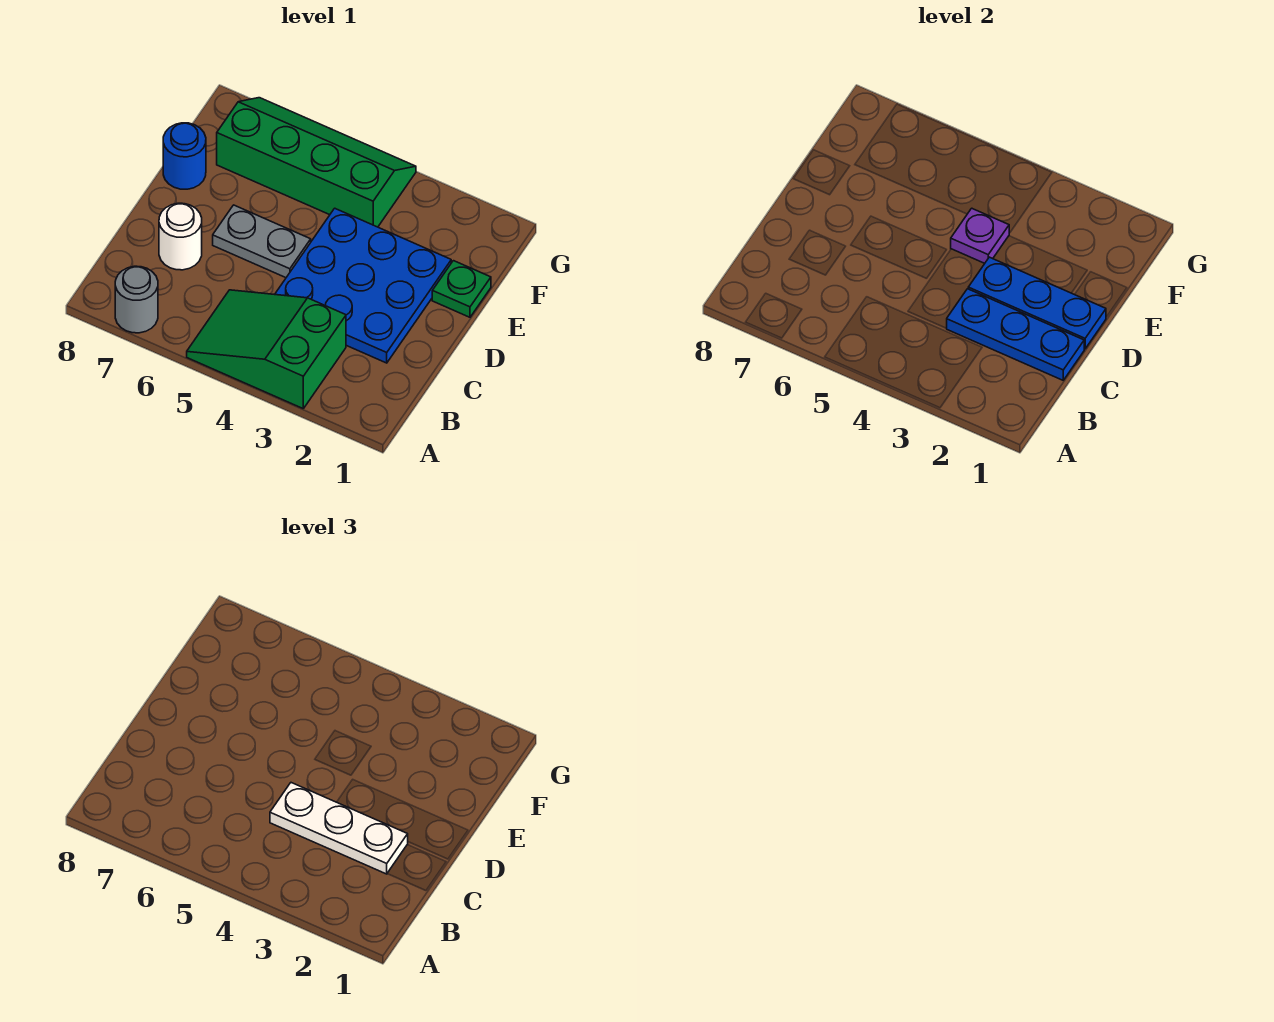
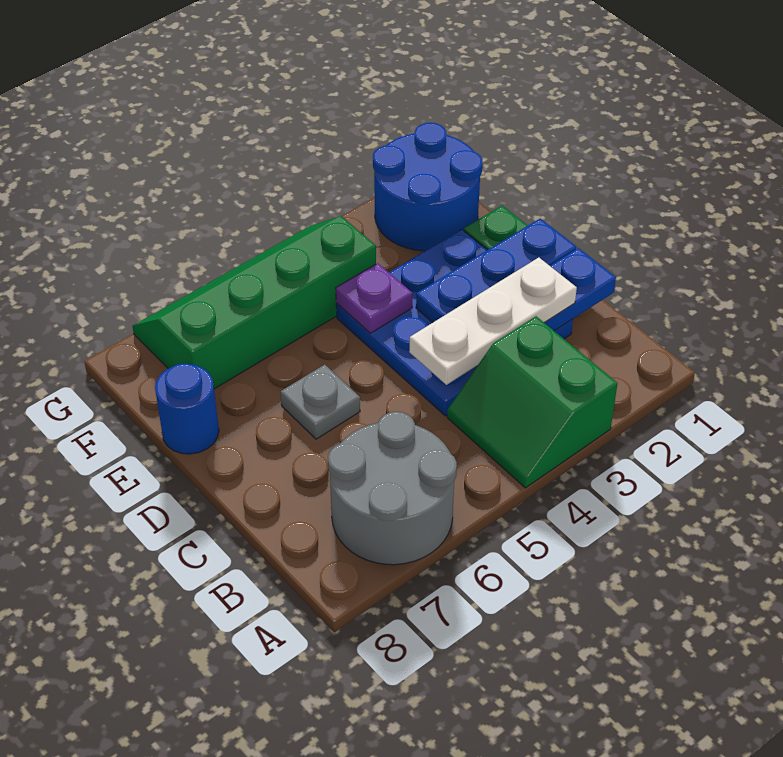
green slope A3:B5 level 1 top 3 -> green slope A3:B4 level 1 top 3
grey round brick A7 level 1 -> grey round brick A6:B7 level 1
white round brick C7 level 1 -> none
grey plate D5:D6 level 1 -> grey plate D6 level 1
none -> blue round brick F1:G2 level 1

